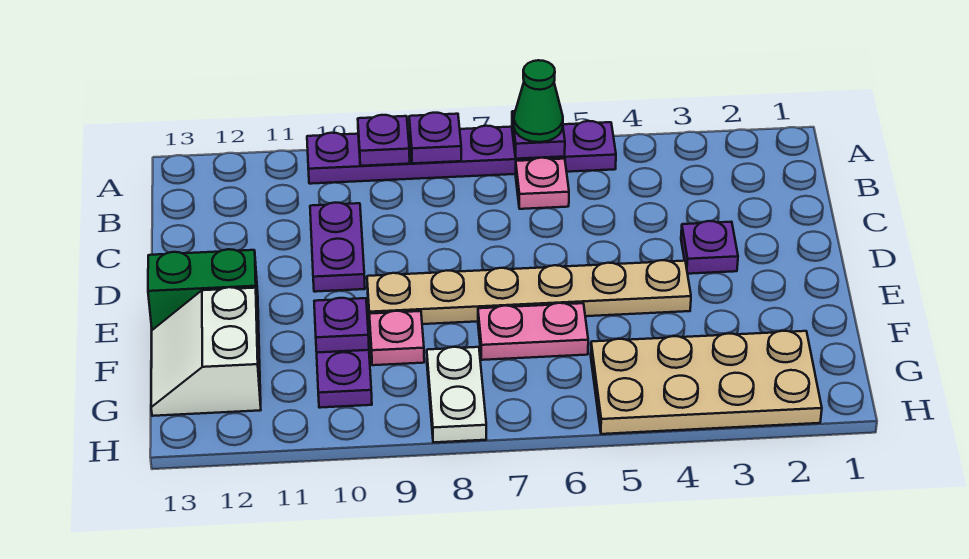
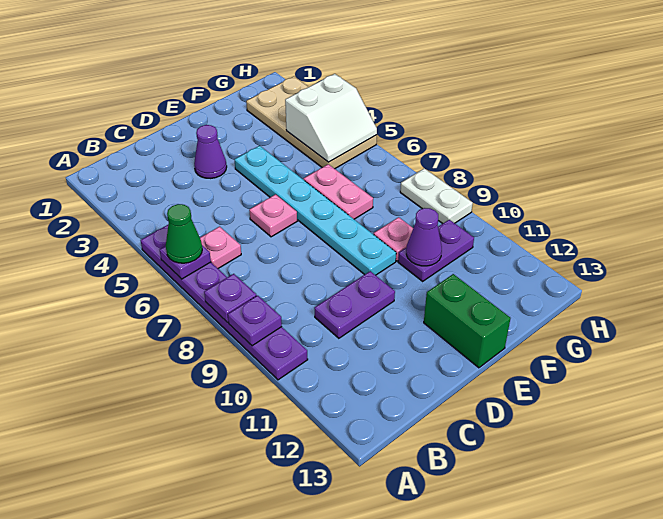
purple plate D3 level 1 -> purple cone D3 level 1
none -> pink plate D6 level 1
tan plate E4:E9 level 1 -> cyan plate E4:E9 level 1
purple plate F10 level 2 -> purple cone F10 level 2
white slope F12:G13 level 1 top 12 -> white slope G4:H5 level 2 top 4
white plate G8:H8 level 1 -> white plate H8:H9 level 1

